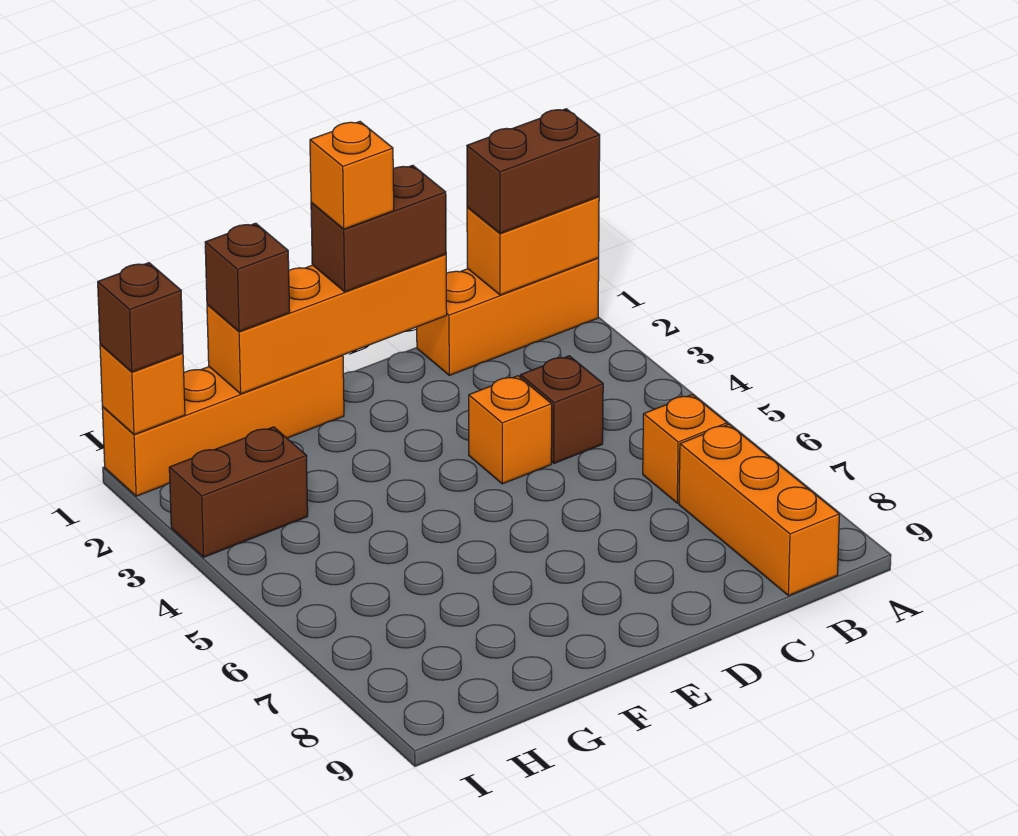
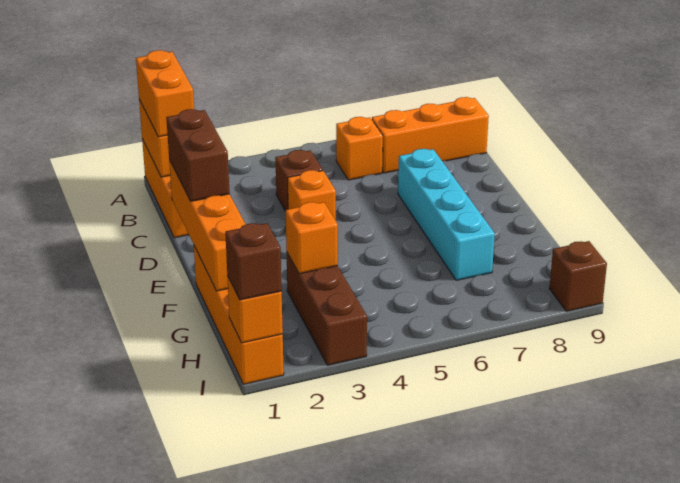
brown brick A1:B1 level 3 -> orange brick A1:B1 level 3
none -> cyan brick D7:G7 level 1
orange brick E1 level 4 -> orange brick G3 level 2
brown brick G1 level 3 -> brown brick I9 level 1
brown brick H3:I3 level 1 -> brown brick G3:I3 level 1

